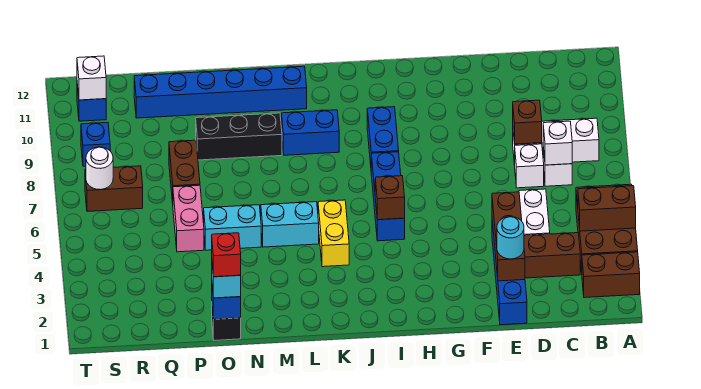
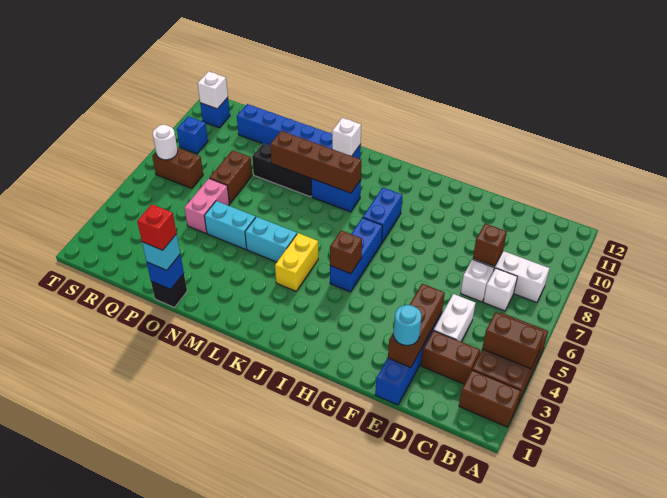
white brick C7 level 2 -> white brick L11 level 2
none -> brown brick K9:N9 level 2

